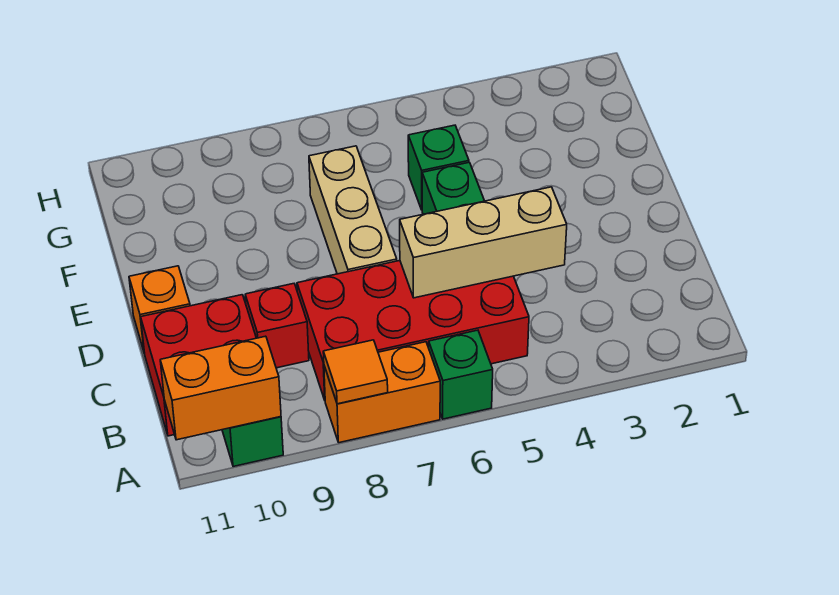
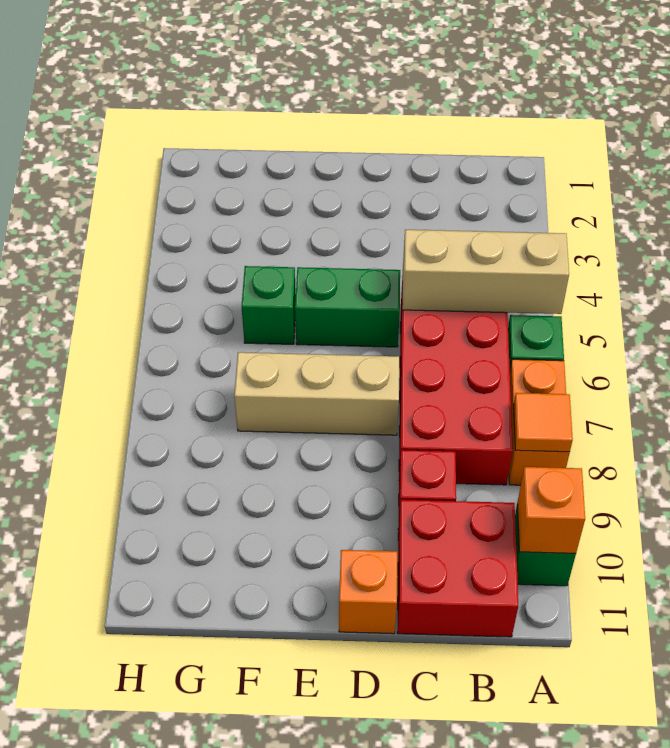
orange brick A10:A11 level 2 -> orange brick A10 level 2
tan brick C4:C6 level 2 -> tan brick A5:C5 level 2

